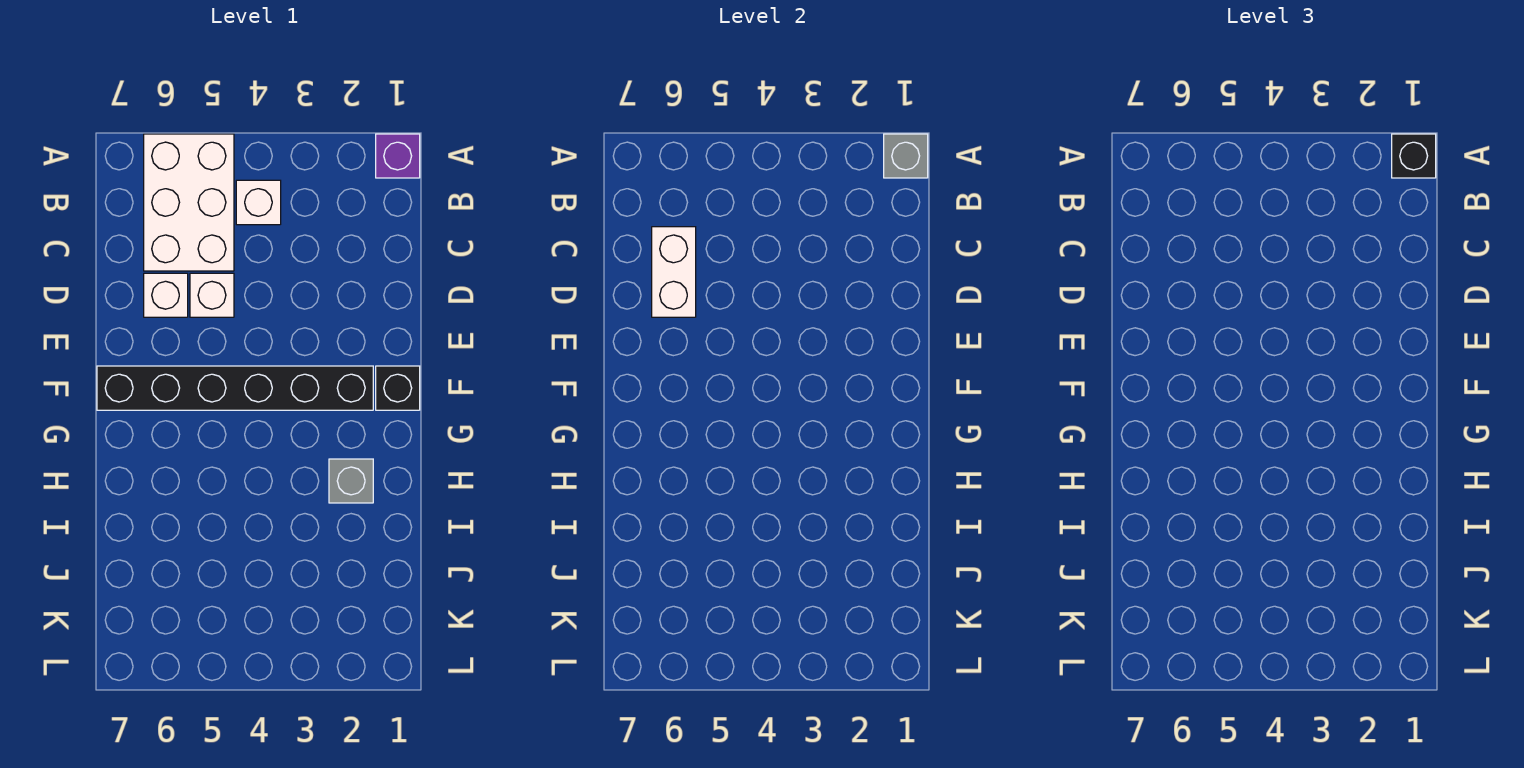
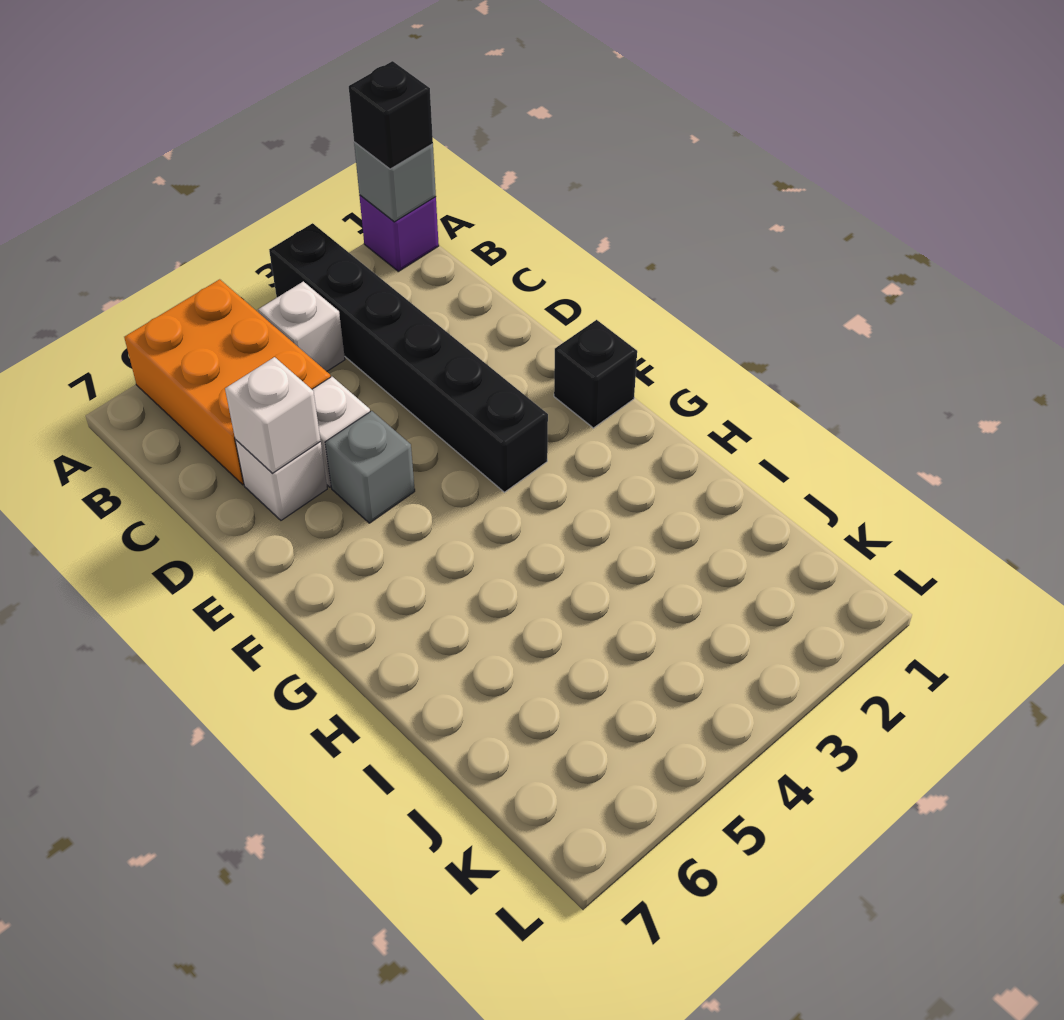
white brick A5:C6 level 1 -> orange brick A5:C6 level 1
white brick C6:D6 level 2 -> white brick D6 level 2
black brick F2:F7 level 1 -> black brick A3:F3 level 1
grey brick H2 level 1 -> grey brick E5 level 1

